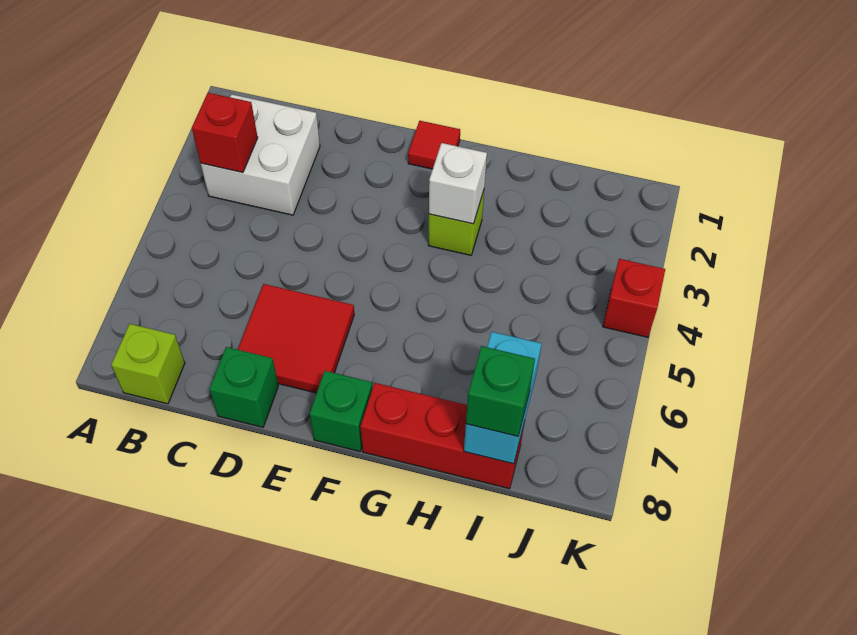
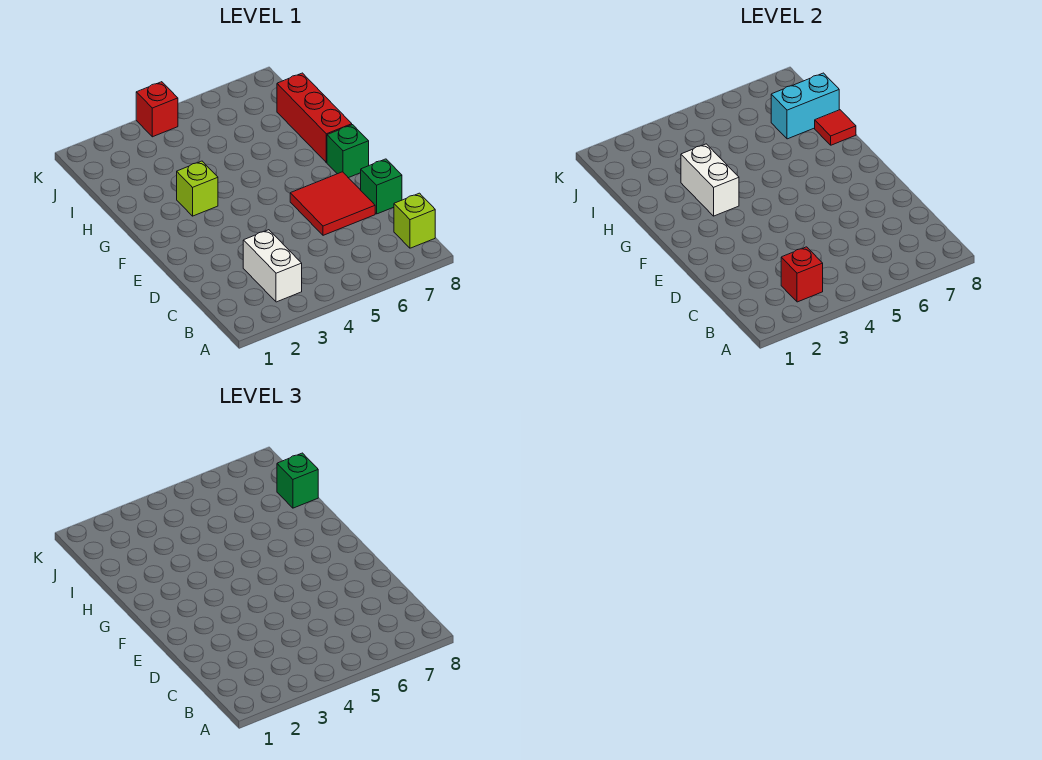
white brick B2:C3 level 1 -> white brick B3:C3 level 1
red tile F1 level 1 -> red tile H8 level 2
white brick G3 level 2 -> white brick G3:H3 level 2

